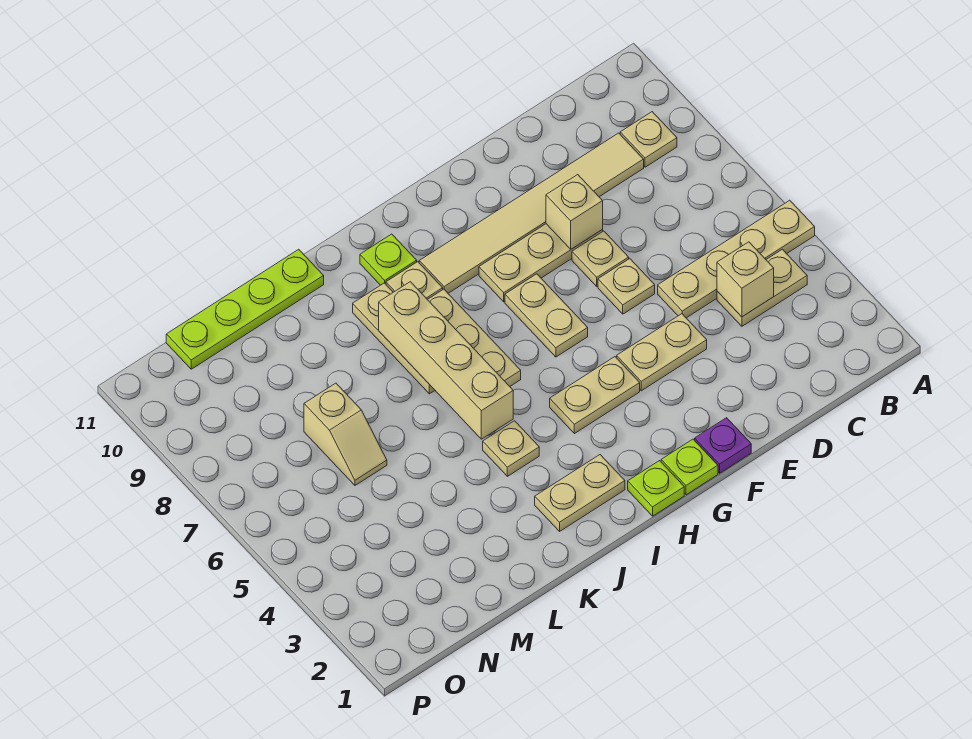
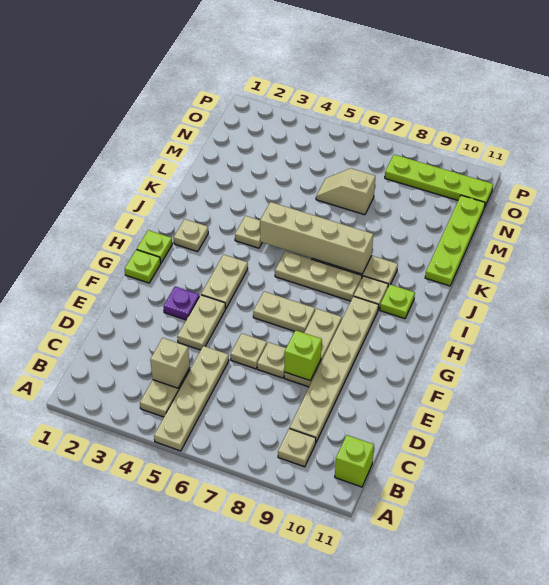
none -> lime brick B11 level 1
tan tile C9:H9 level 1 -> tan plate C9:H9 level 1
tan brick E8 level 2 -> lime brick E8 level 2
purple plate F1 level 1 -> purple plate F3 level 1
tan plate I2:J2 level 1 -> tan plate I2 level 1
none -> lime plate O8:O11 level 1

